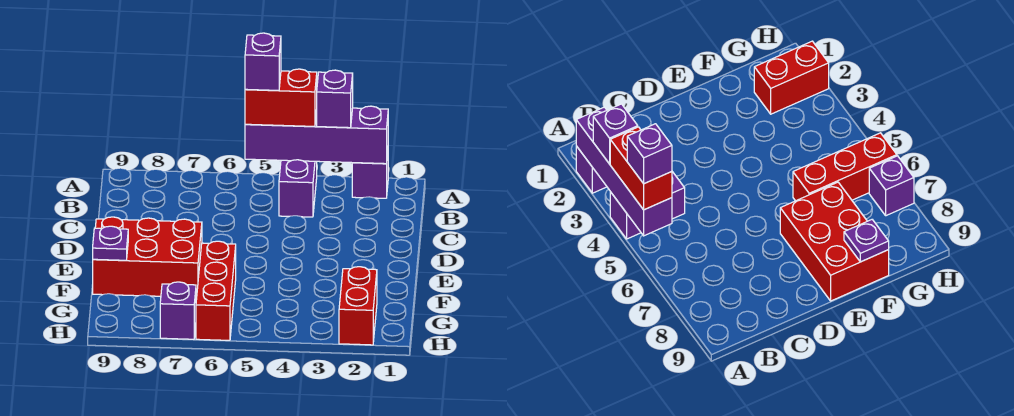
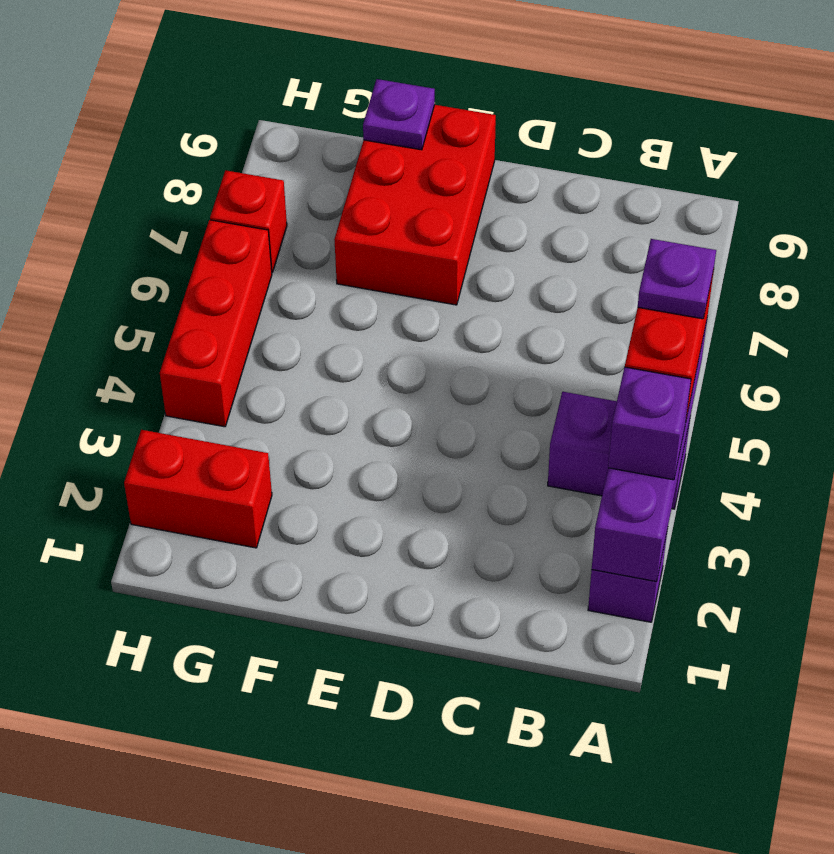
purple brick A5 level 4 -> purple plate A5 level 4
red brick F6:H6 level 1 -> red brick H4:H6 level 1
purple brick H7 level 1 -> red brick H7 level 1

